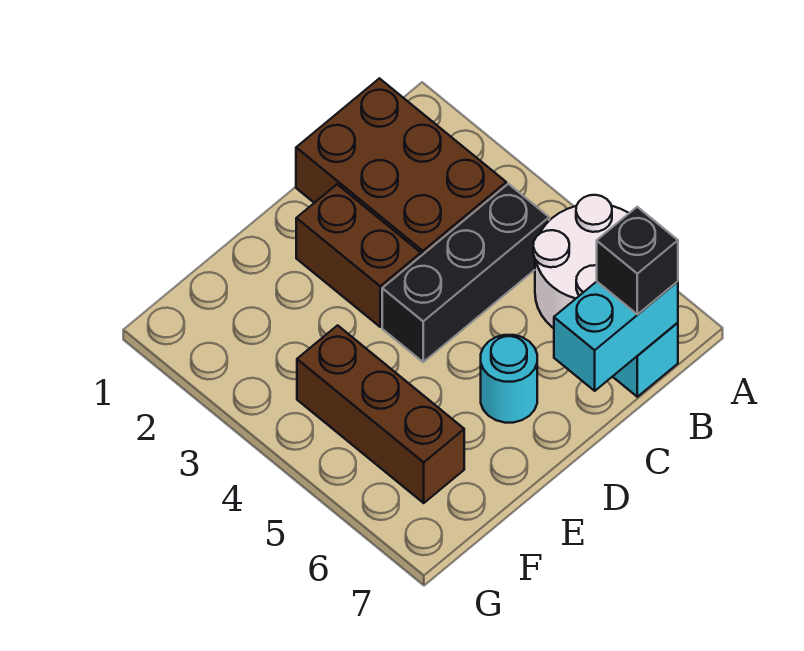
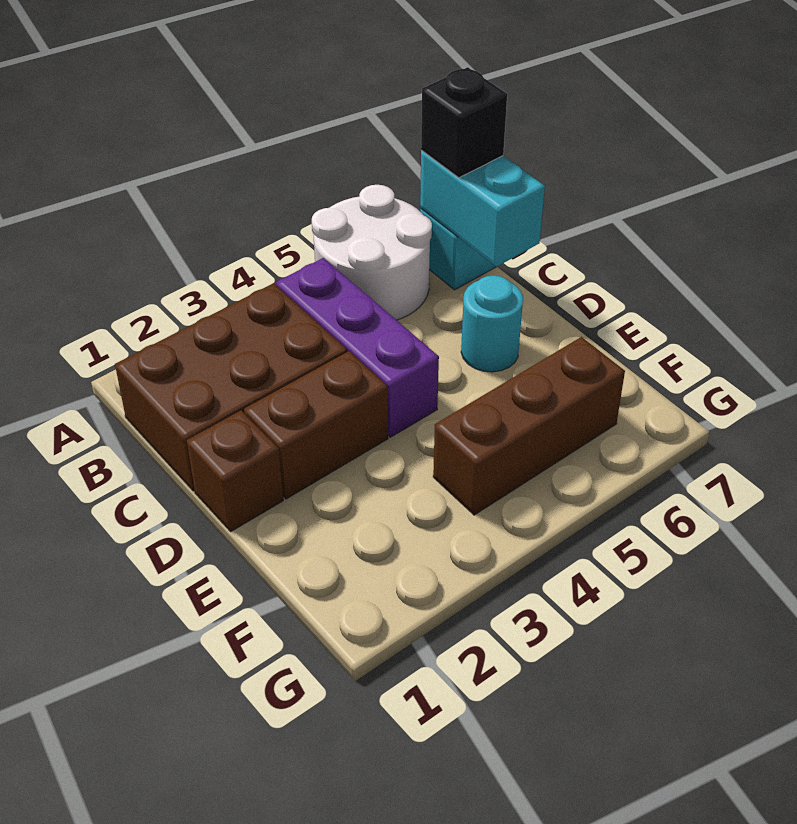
black brick B4:D4 level 1 -> purple brick B4:D4 level 1
none -> brown brick D1 level 1

